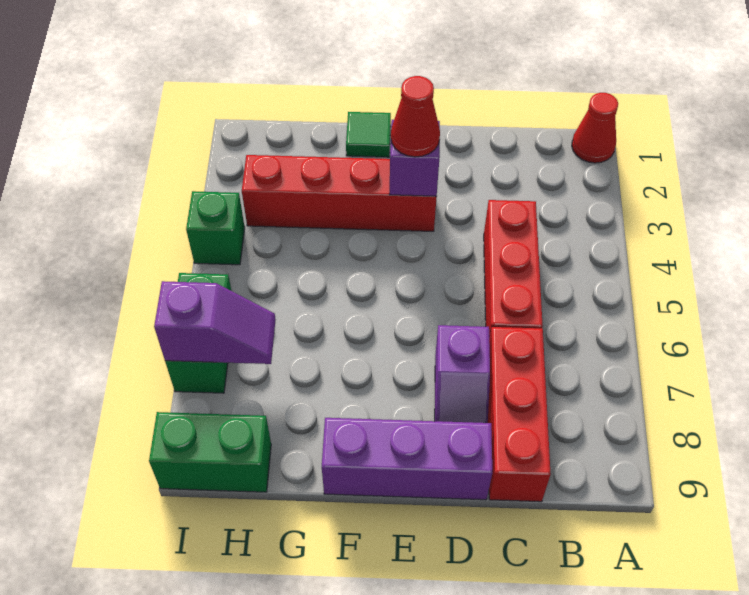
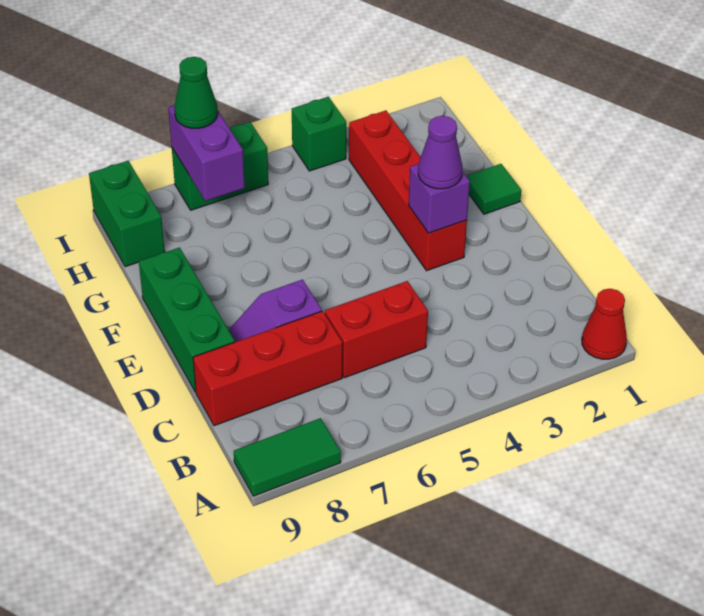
none -> green tile A8:A9 level 1
red brick C4:C6 level 1 -> red brick C5:C6 level 1
purple brick D9:F9 level 1 -> green brick D9:F9 level 1
red cone E3 level 3 -> purple cone E3 level 3
purple slope H7:I7 level 2 top I -> purple brick H7:I7 level 2
none -> green cone I7 level 3

